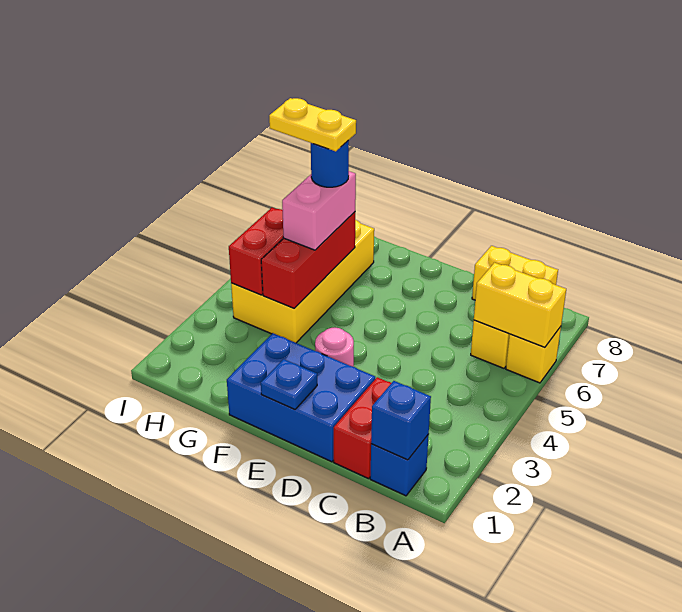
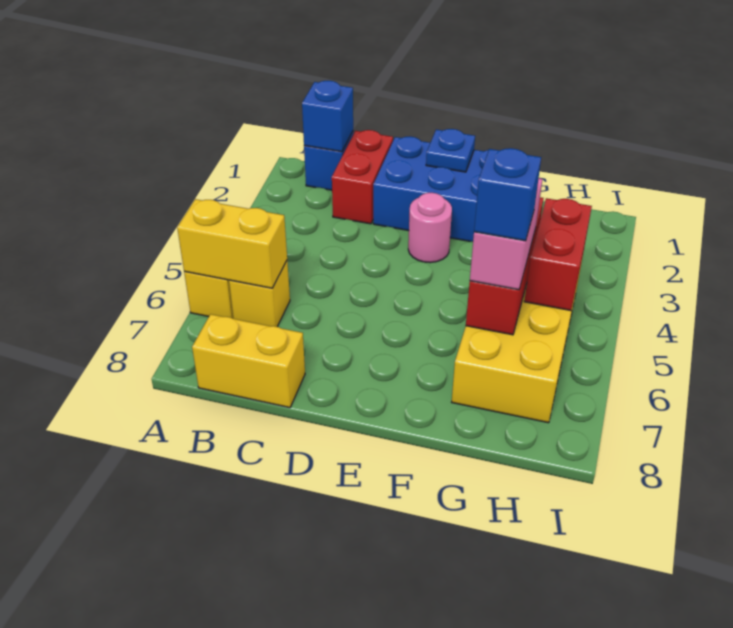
blue round brick G6 level 4 -> blue brick G6 level 4
yellow plate G6:H6 level 5 -> none

